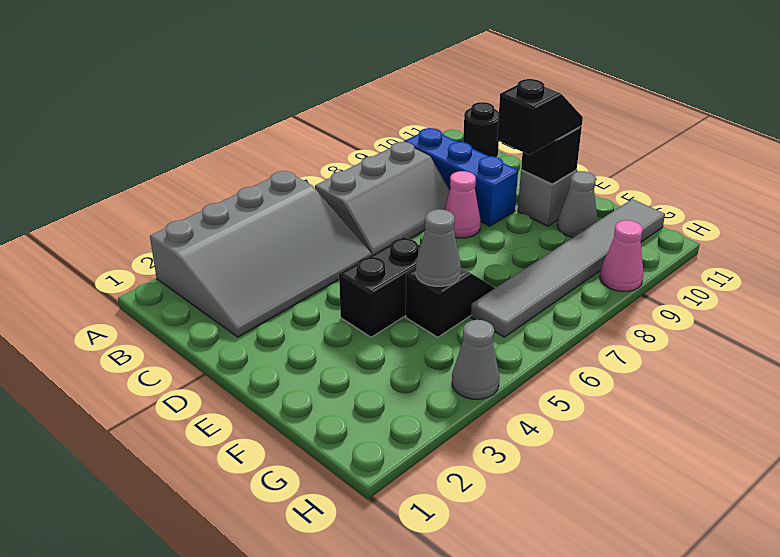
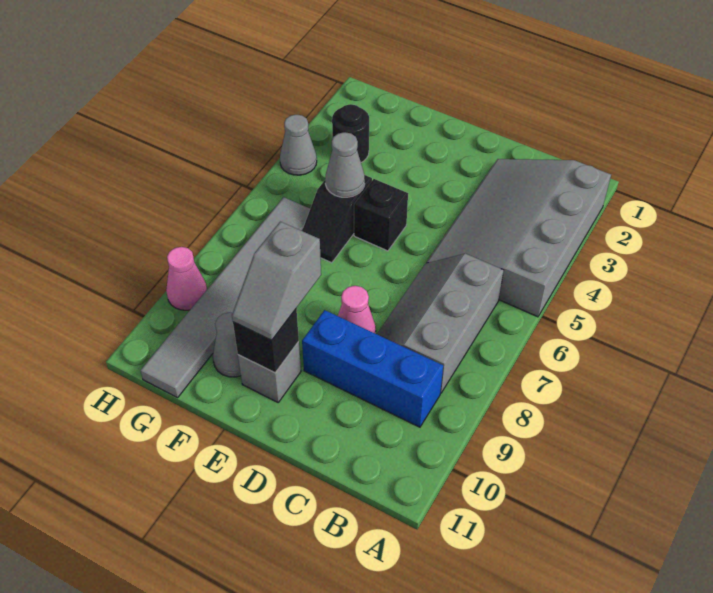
black round brick B11 level 1 -> black round brick G3 level 1
black brick E4:E5 level 1 -> black brick E5 level 1
black slope E9:E10 level 3 top 9 -> grey slope E9:E10 level 3 top 9

